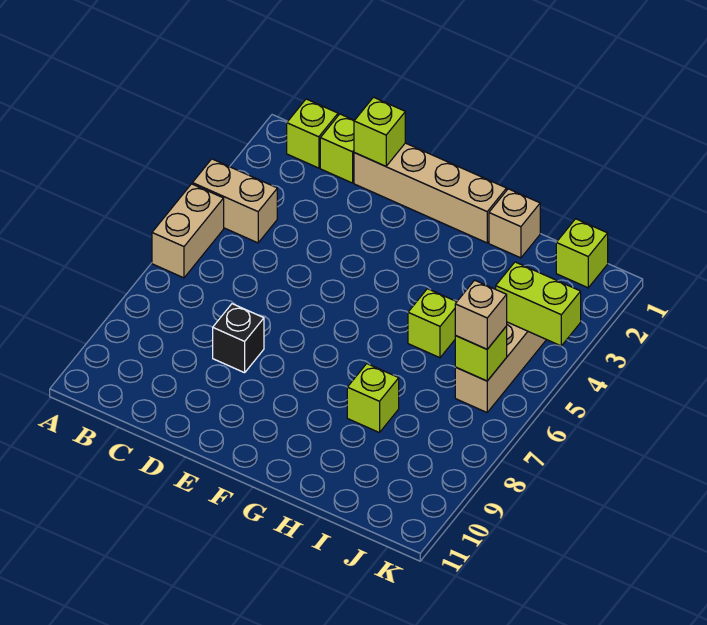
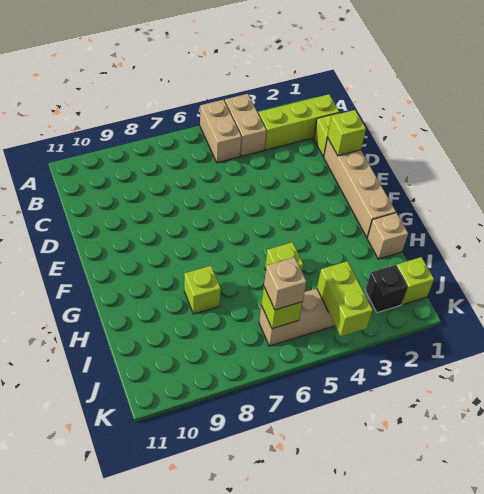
tan brick A5:A6 level 1 -> tan brick A5:B5 level 1
lime brick B1 level 1 -> lime brick B1:B3 level 1
black brick D8 level 1 -> black brick J2 level 1

